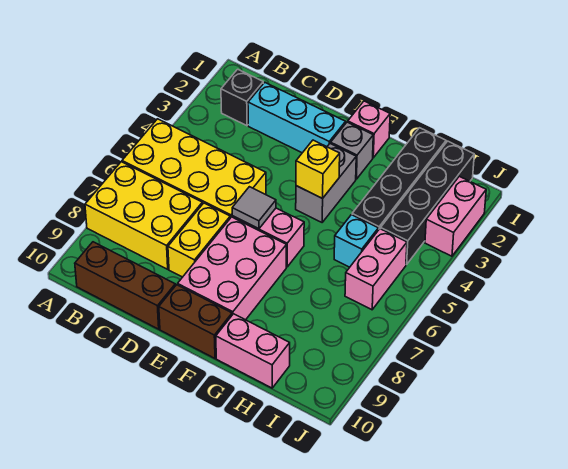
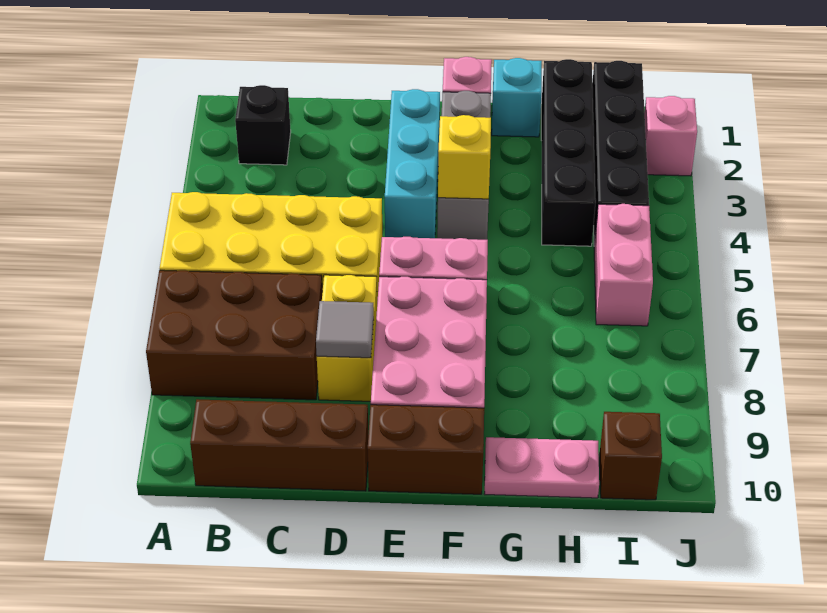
yellow brick A7:C8 level 1 -> brown brick A7:C8 level 1
cyan brick C2:E2 level 1 -> cyan brick E2:E4 level 1
grey tile E6 level 2 -> grey tile D8 level 2
pink brick G10:H10 level 1 -> pink plate G10:H10 level 1
cyan brick H5 level 1 -> cyan brick G1 level 1
none -> brown brick I10 level 1
pink brick J2:J3 level 1 -> pink brick J2 level 1

